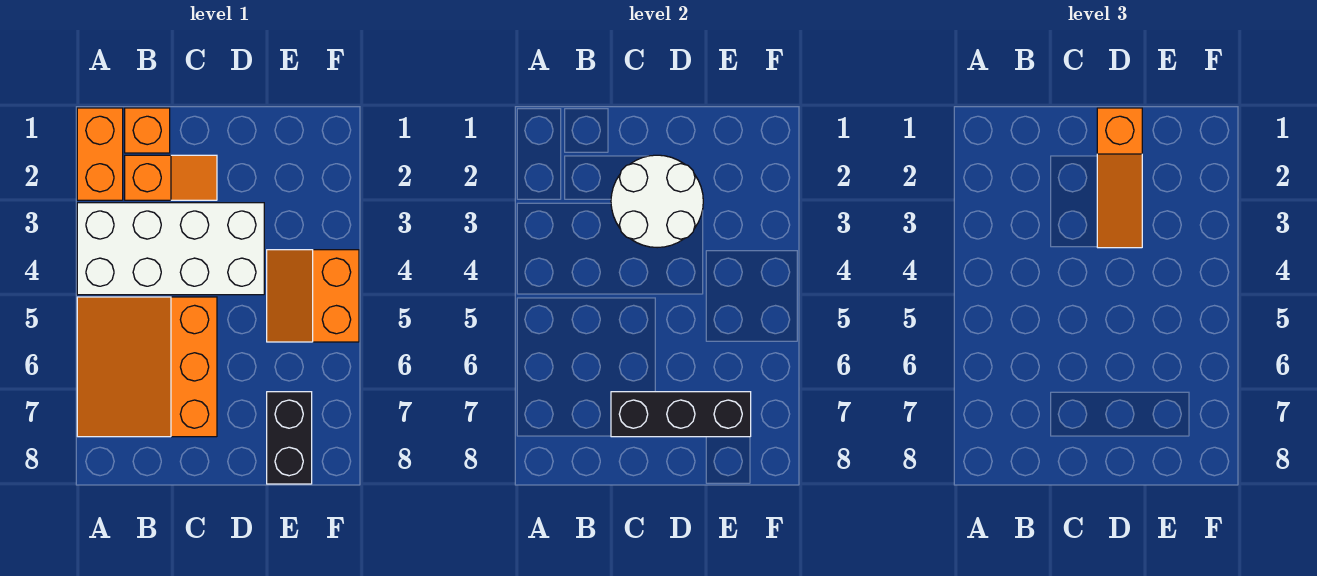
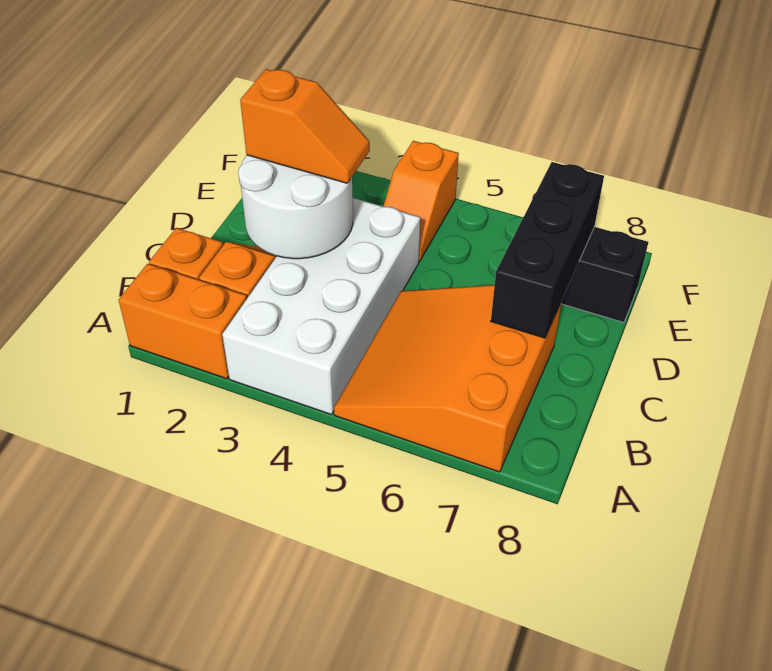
orange slope A5:C7 level 1 top C -> orange slope A5:C7 level 1 top 7
orange slope D1:D3 level 3 top 1 -> orange slope D2:D3 level 3 top 2
orange slope E4:F5 level 1 top F -> orange slope E4:F4 level 1 top F

